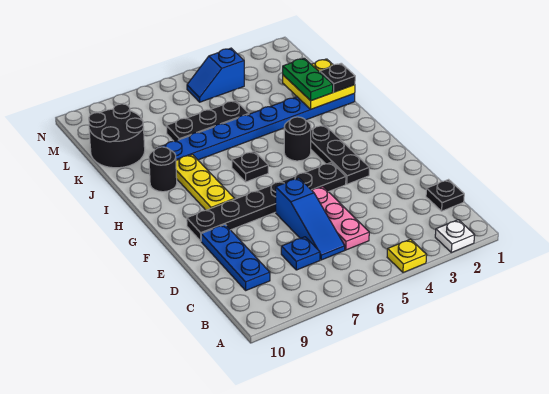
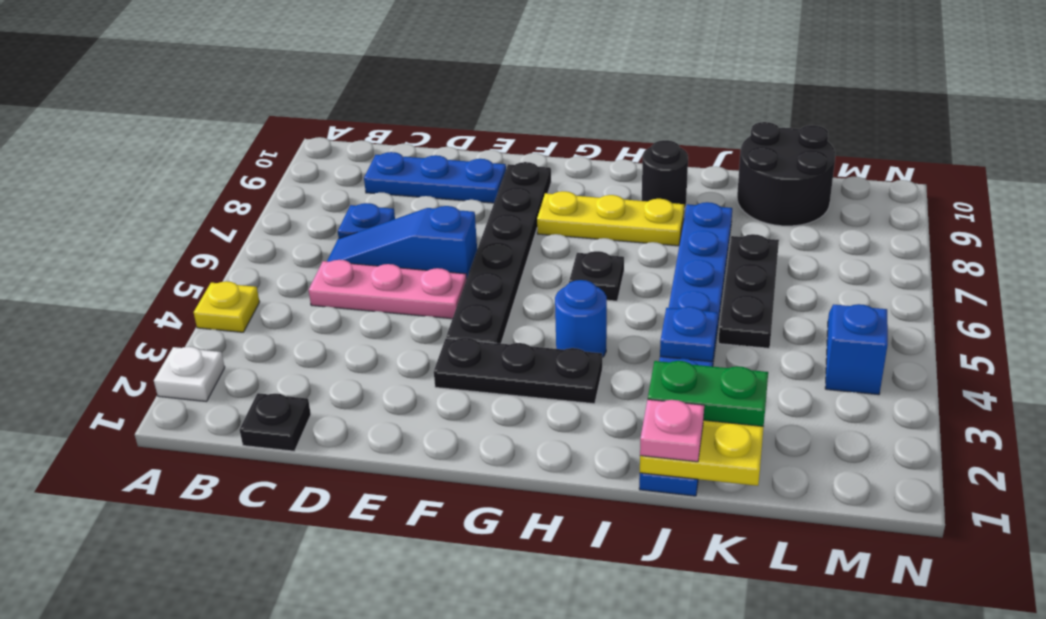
black round brick H4 level 1 -> blue round brick H4 level 1
black plate J1 level 3 -> pink plate J1 level 3
none -> blue plate J4 level 2

